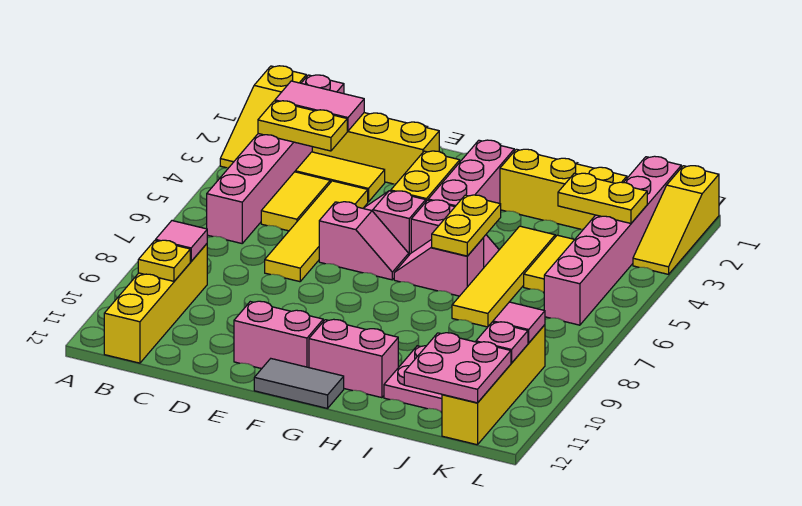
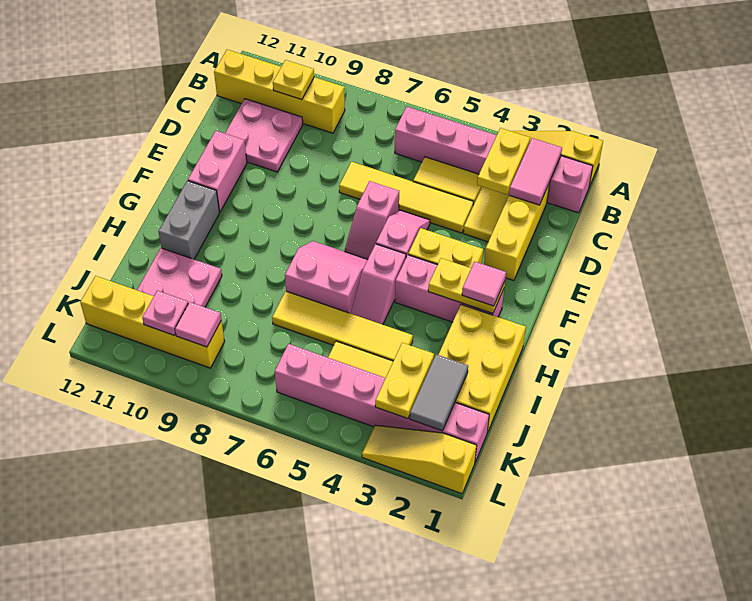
pink tile B9 level 2 -> pink tile G2 level 3
grey tile F12:G12 level 1 -> grey tile J2:K2 level 2
pink slope G6:H6 level 1 top H -> pink slope G6:H7 level 1 top H
pink brick G11:H11 level 1 -> grey brick G11:H11 level 1
yellow brick H2:J2 level 1 -> yellow brick H1:J2 level 1
yellow plate H5:H6 level 2 -> yellow plate G2:G3 level 2
pink plate J11:K12 level 2 -> pink plate C10:D11 level 1

